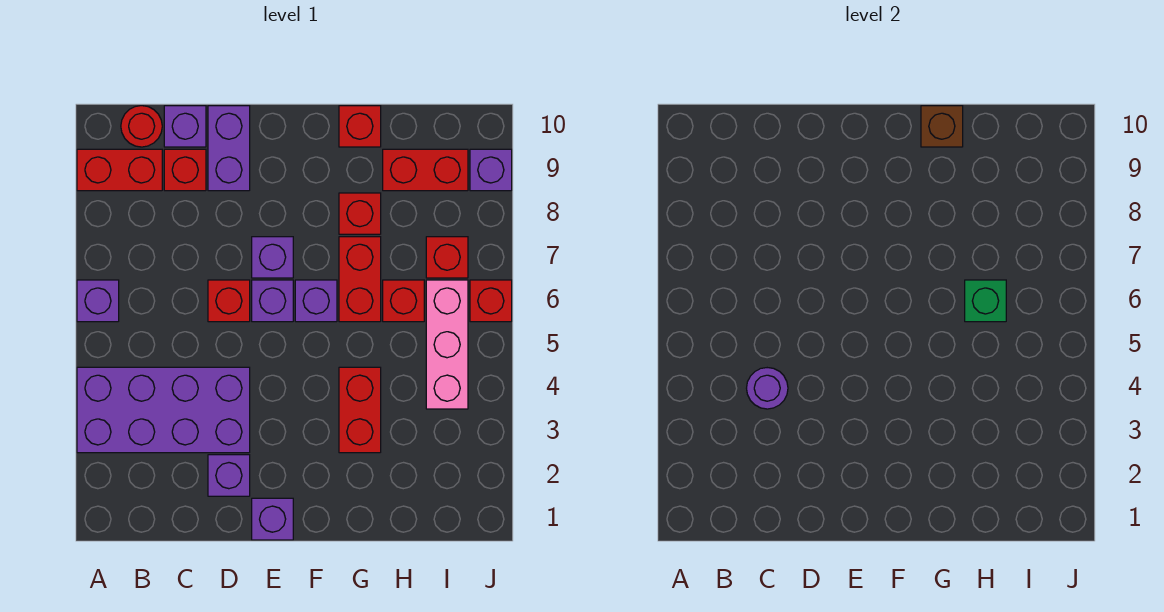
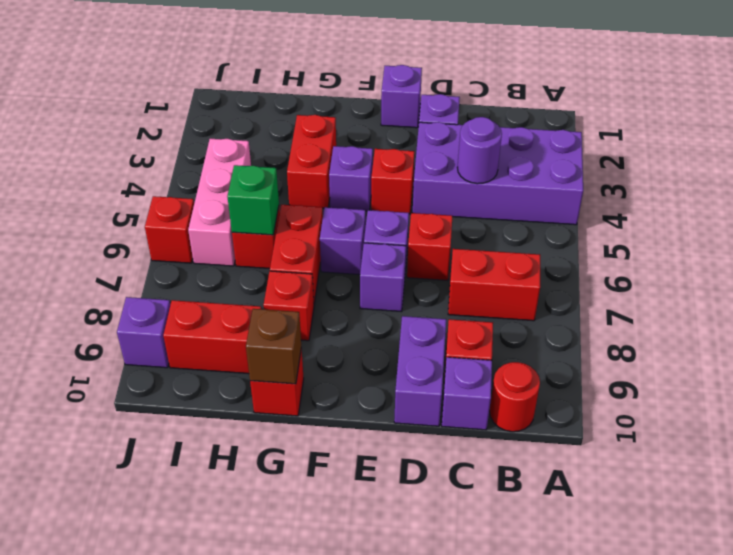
purple brick A6 level 1 -> purple brick F4 level 1
red brick A9:B9 level 1 -> red brick B7:C7 level 1
red brick I7 level 1 -> red brick E4 level 1

